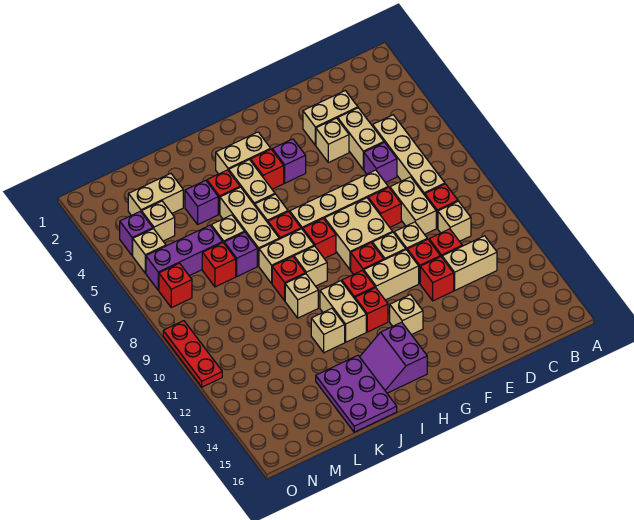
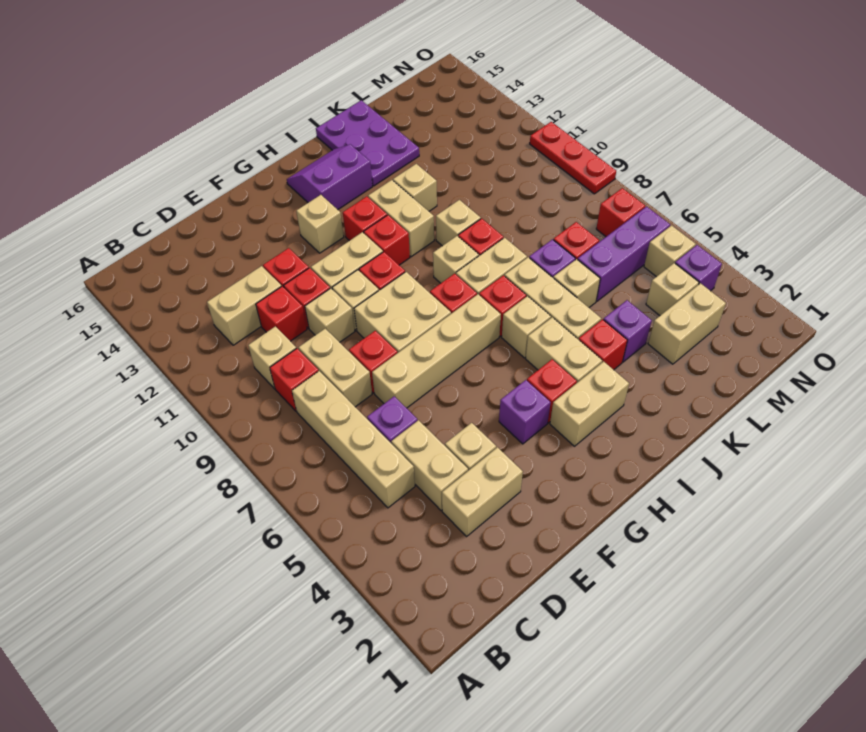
purple slope H14:I15 level 1 top H -> purple slope H14:I15 level 1 top 14

